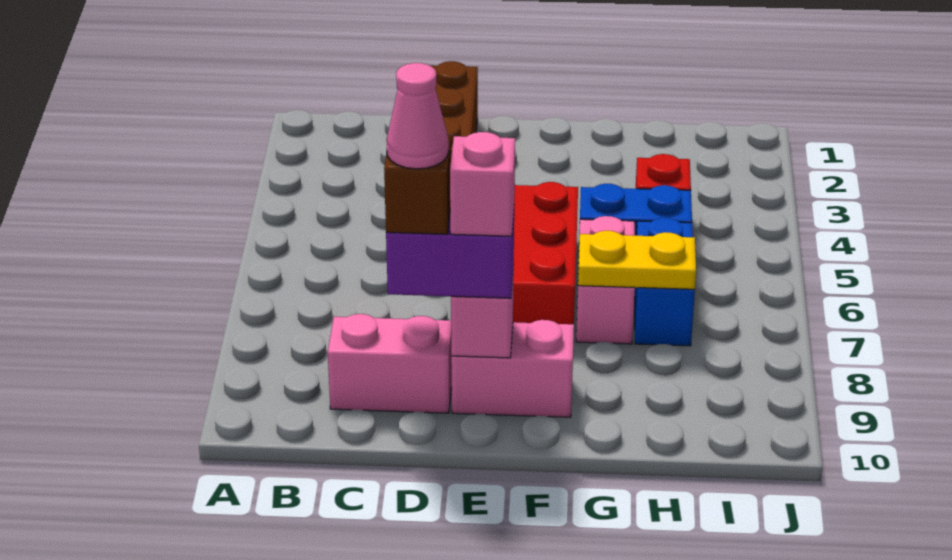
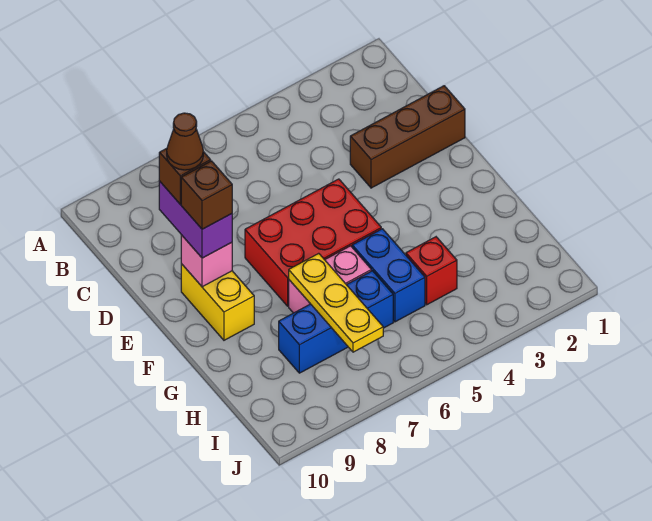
pink brick C9:D9 level 1 -> none
pink cone D9 level 5 -> brown cone D9 level 5
pink brick E9:F9 level 1 -> yellow brick E9:F9 level 1
pink brick E9 level 4 -> brown brick E9 level 4
yellow plate G7:H7 level 2 -> yellow plate G7:I7 level 2
blue brick H6:H7 level 1 -> blue brick H6:H8 level 1

